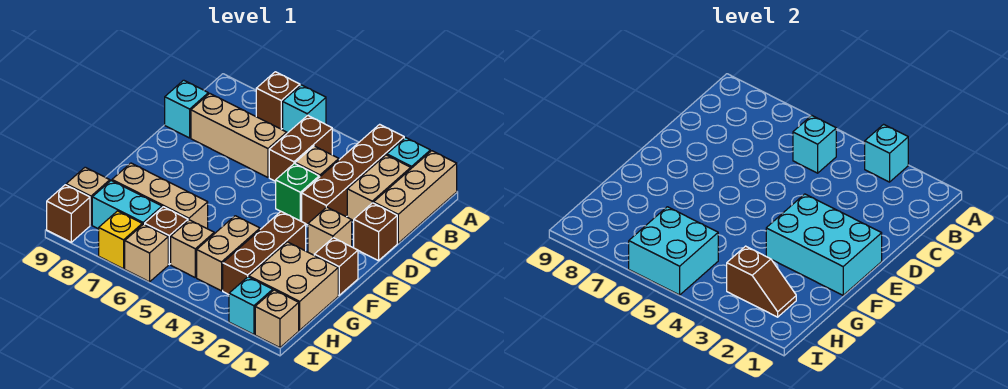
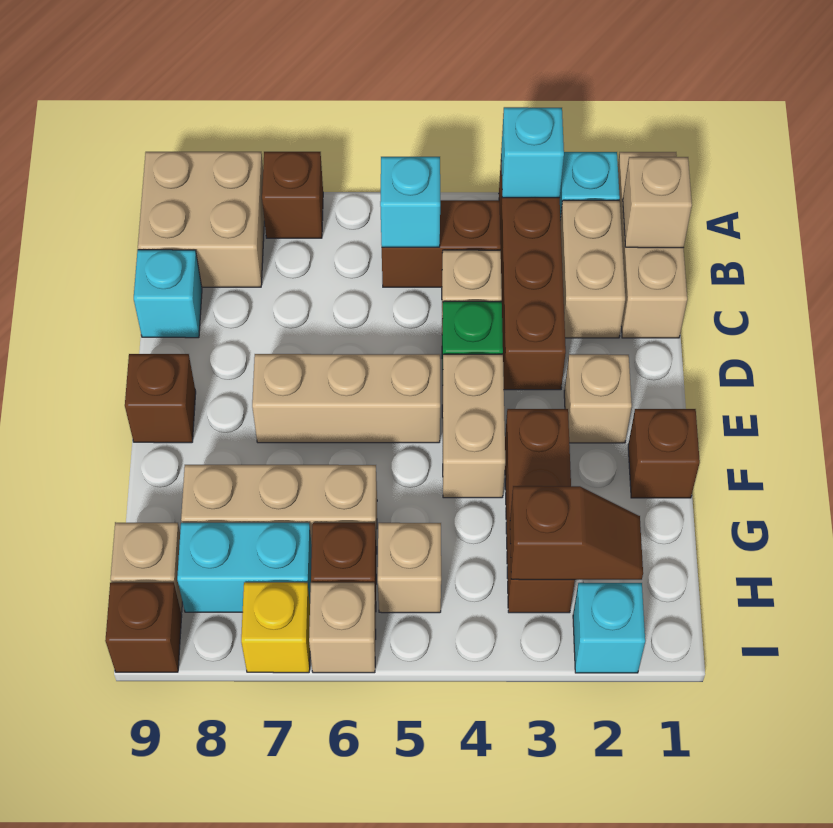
cyan brick A6 level 1 -> none
brown brick B5:C5 level 1 -> brown brick B4:B5 level 1
tan brick C6:C8 level 1 -> tan brick E5:E7 level 1
brown brick D1 level 1 -> brown brick E9 level 1
cyan brick E1:F3 level 2 -> none
tan brick G1:H2 level 1 -> tan brick A8:B9 level 1
tan brick G4:H4 level 1 -> tan brick E4:F4 level 1
cyan brick H5:I6 level 2 -> none
tan brick I1 level 1 -> tan brick B1 level 2

